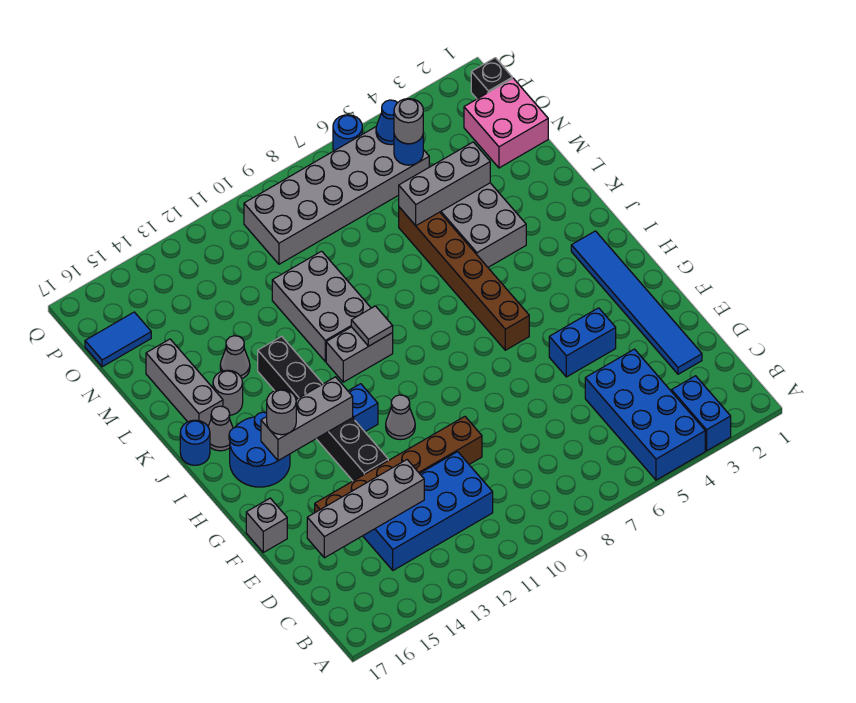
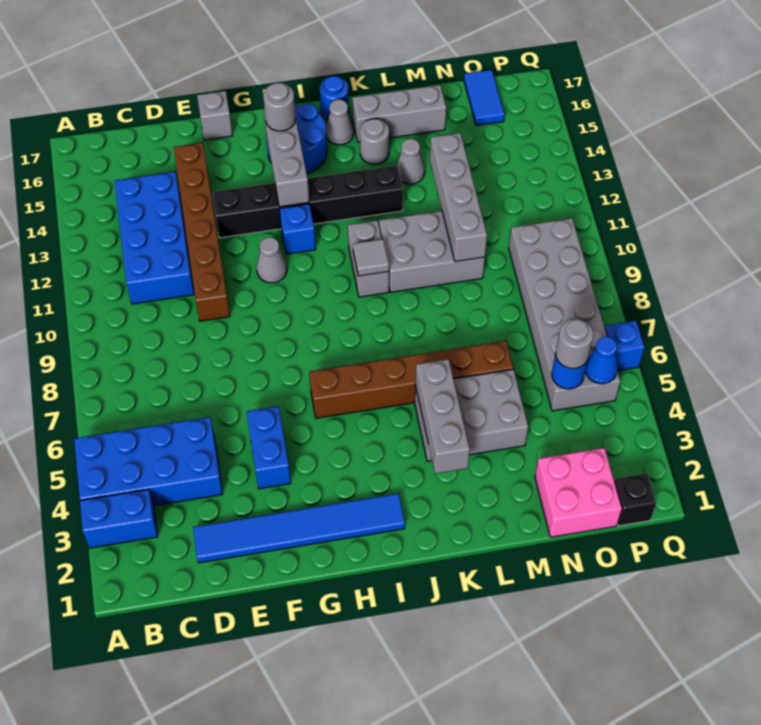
grey brick D13:D16 level 2 -> grey brick M10:M13 level 2
grey brick M4:M6 level 2 -> grey brick K3:K5 level 2
blue round brick Q6 level 1 -> blue brick Q6 level 1

